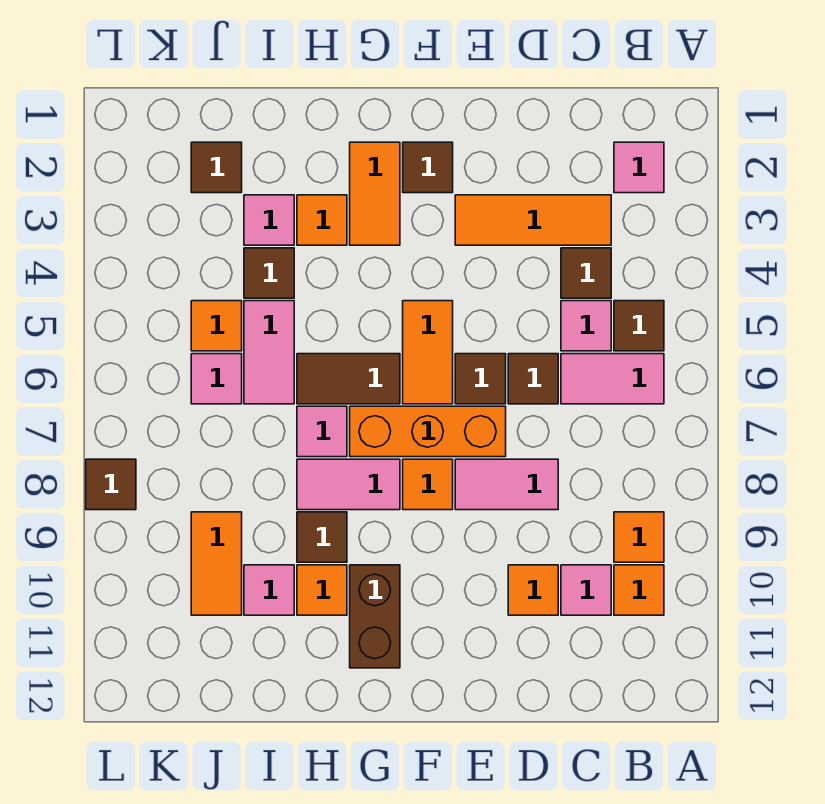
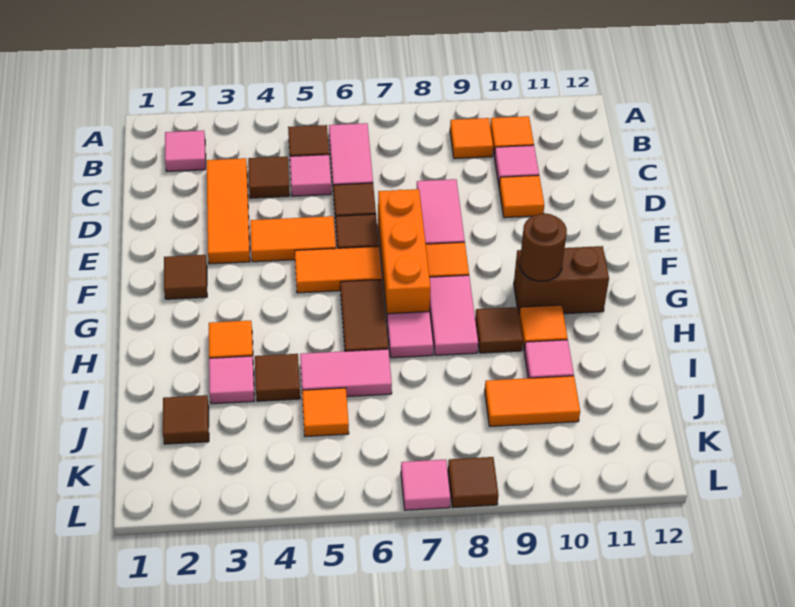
orange tile G2:G3 level 1 -> orange tile E4:E5 level 1
none -> brown round brick G10 level 2
pink tile J6 level 1 -> pink tile L7 level 1

